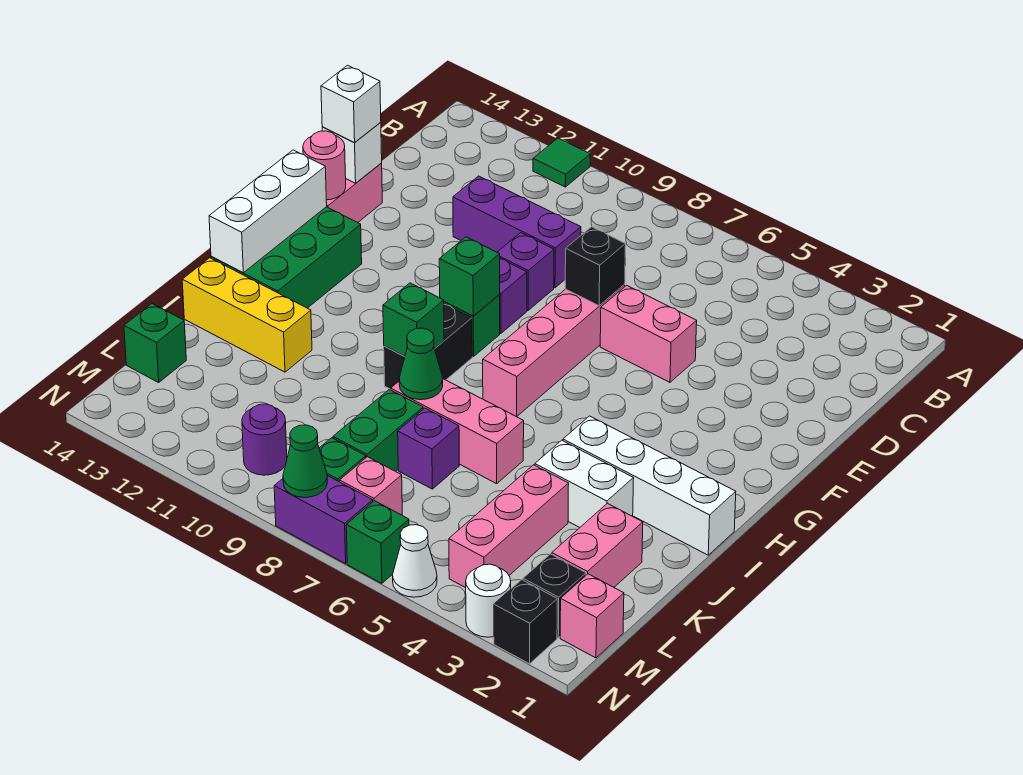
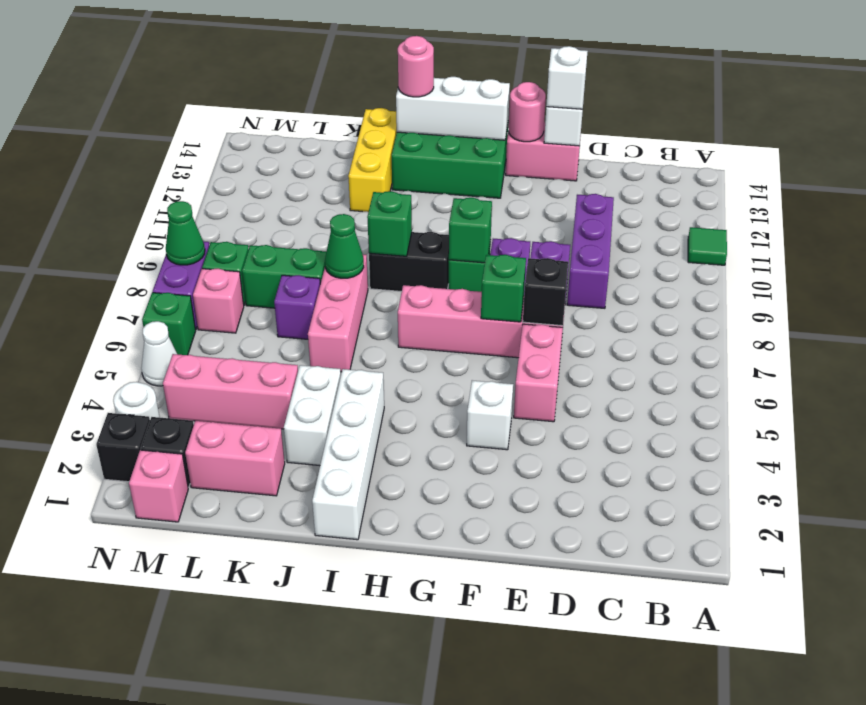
none -> white brick F4 level 1
none -> pink round brick I14 level 3
green brick L14 level 1 -> green brick F7 level 2
purple round brick M10 level 1 -> none

